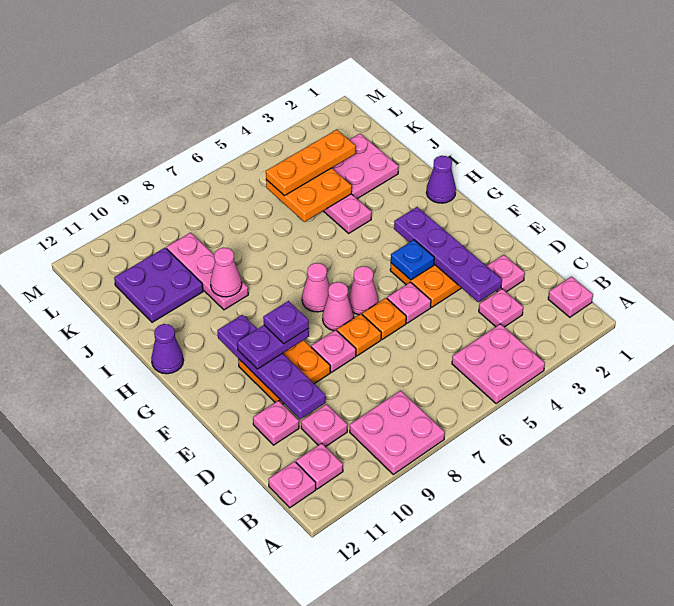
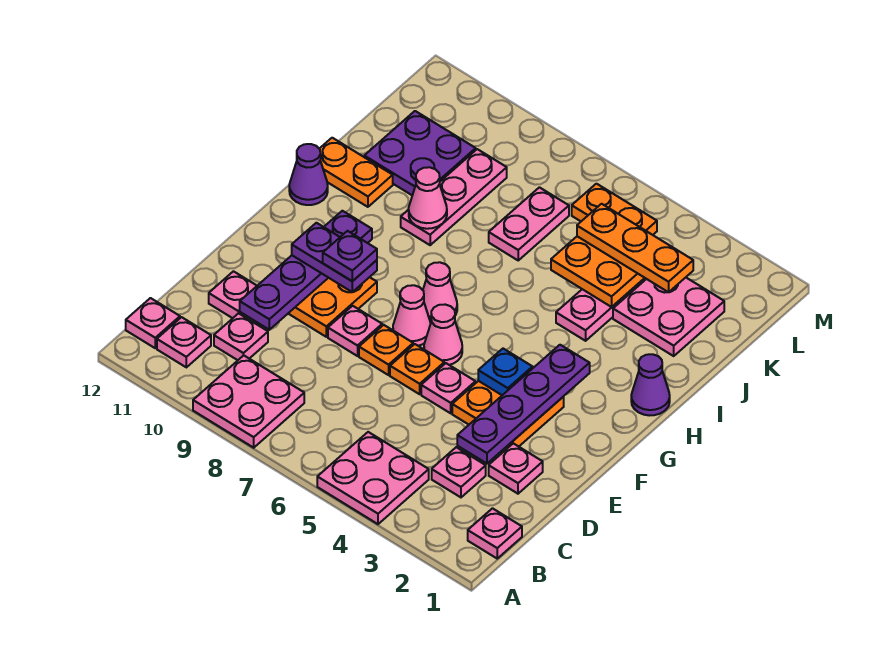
none -> orange plate I11:I12 level 1
none -> pink plate J7:K7 level 1
none -> orange plate L5:L6 level 1

